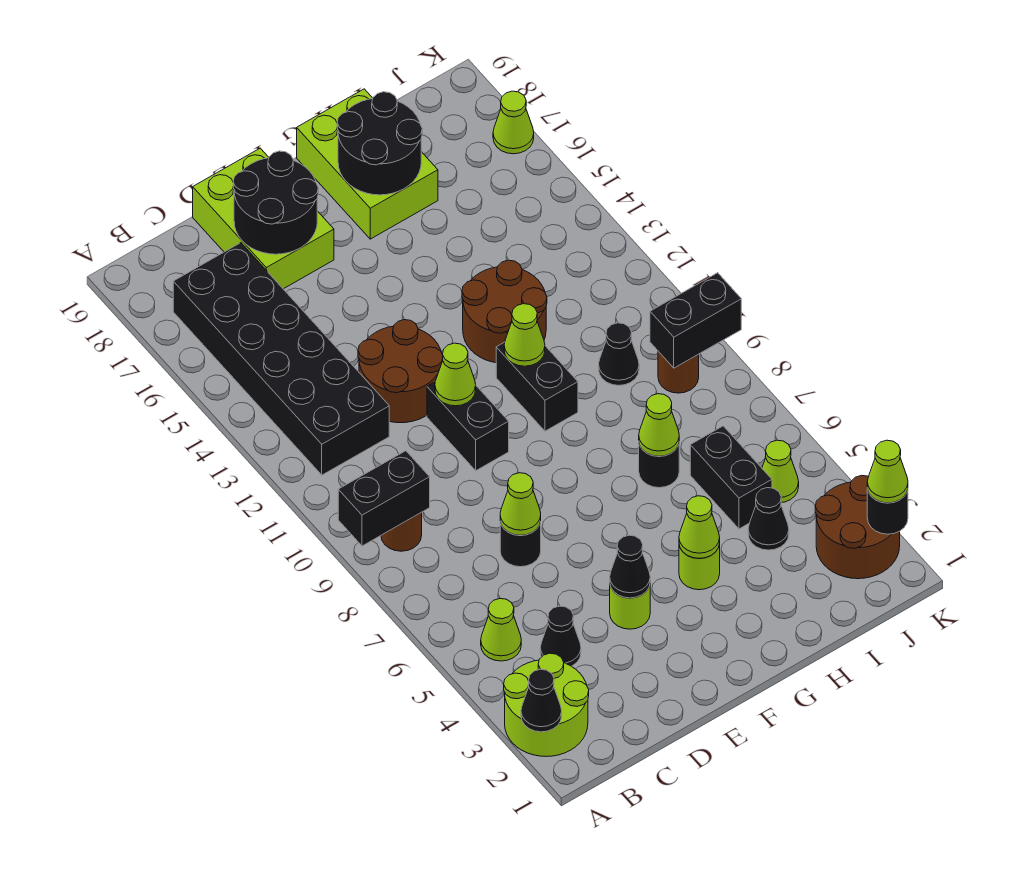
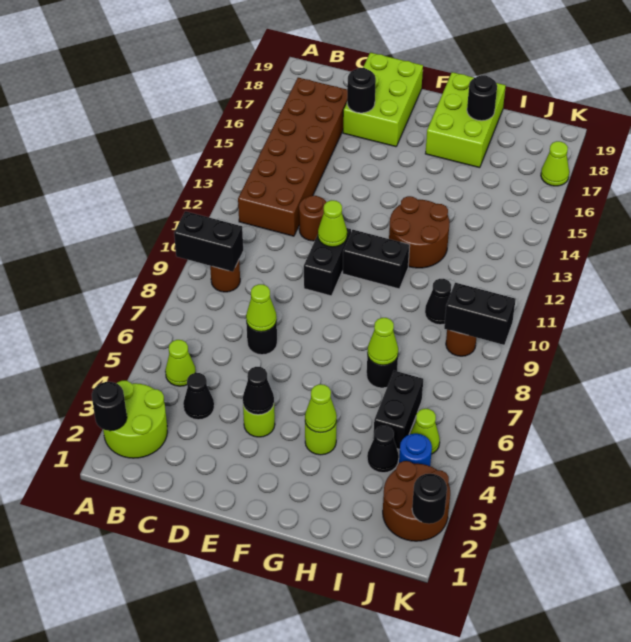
black cone A2 level 2 -> black round brick A2 level 2
black brick B12:C17 level 1 -> brown brick B12:C17 level 1
brown round brick D12:E13 level 1 -> brown round brick D12 level 1
black round brick D17:E18 level 2 -> black round brick D17 level 2
black brick G10:G11 level 1 -> black brick F11:G11 level 1
lime cone G11 level 2 -> none
black round brick G17:H18 level 2 -> black round brick H18 level 2
none -> blue round brick J4 level 1
lime cone K2 level 3 -> none

